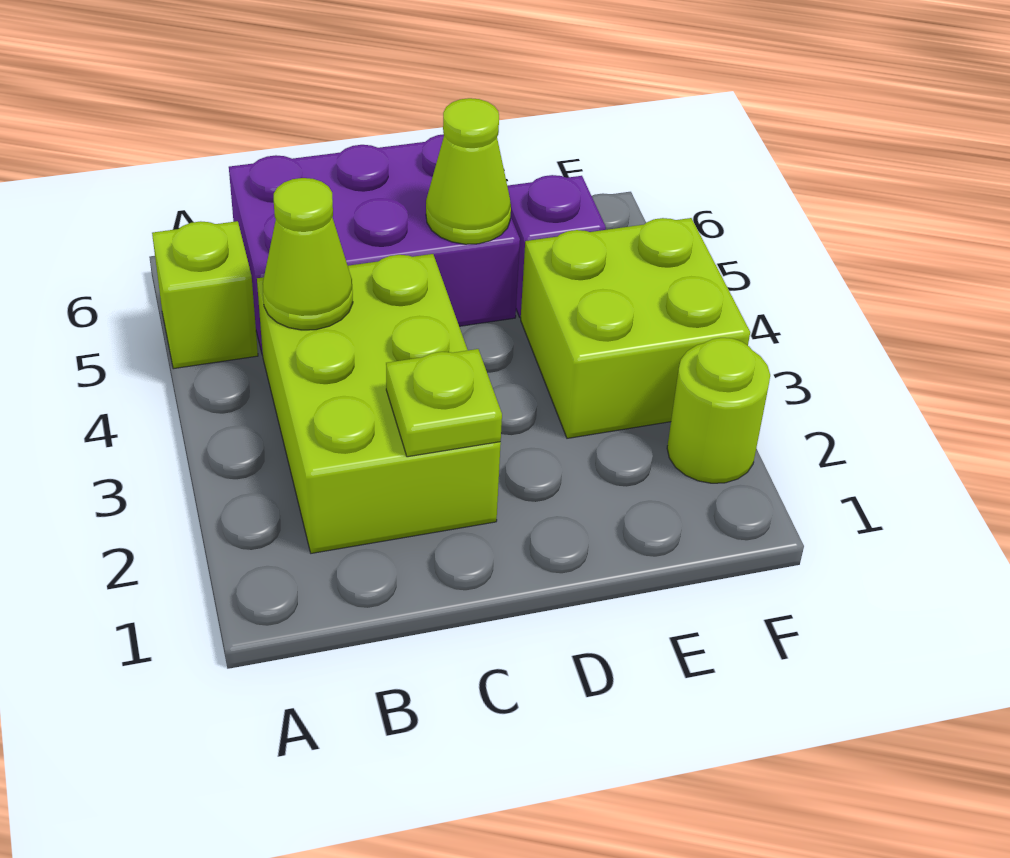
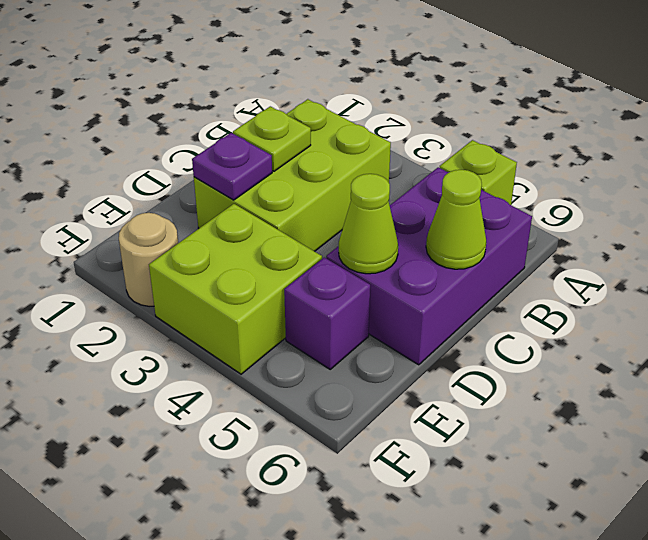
lime brick B2:C4 level 1 -> lime brick B2:D3 level 1
lime cone B4 level 2 -> lime cone C6 level 2
none -> purple plate D2 level 2
lime round brick F2 level 1 -> tan round brick F2 level 1

